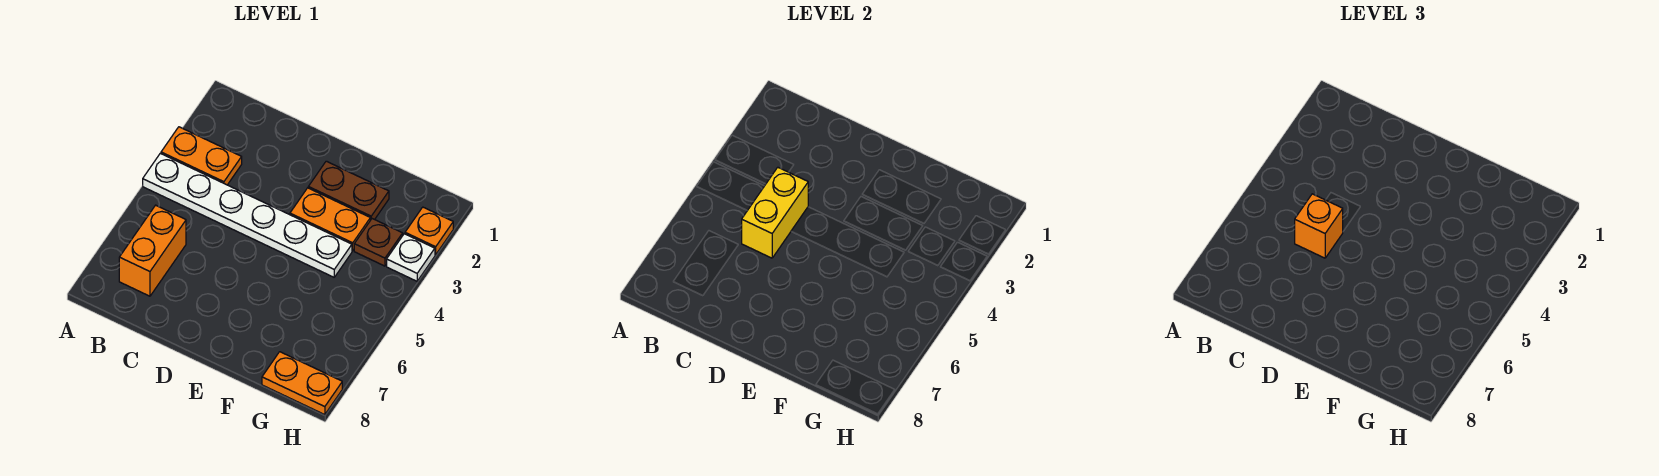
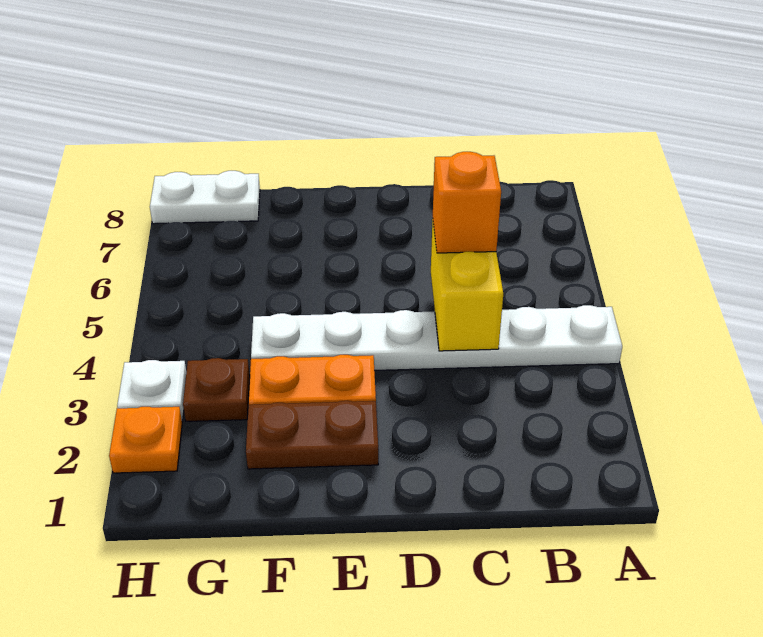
orange plate A3:B3 level 1 -> none
orange brick B6:B7 level 1 -> none
orange plate G8:H8 level 1 -> white plate G8:H8 level 1

